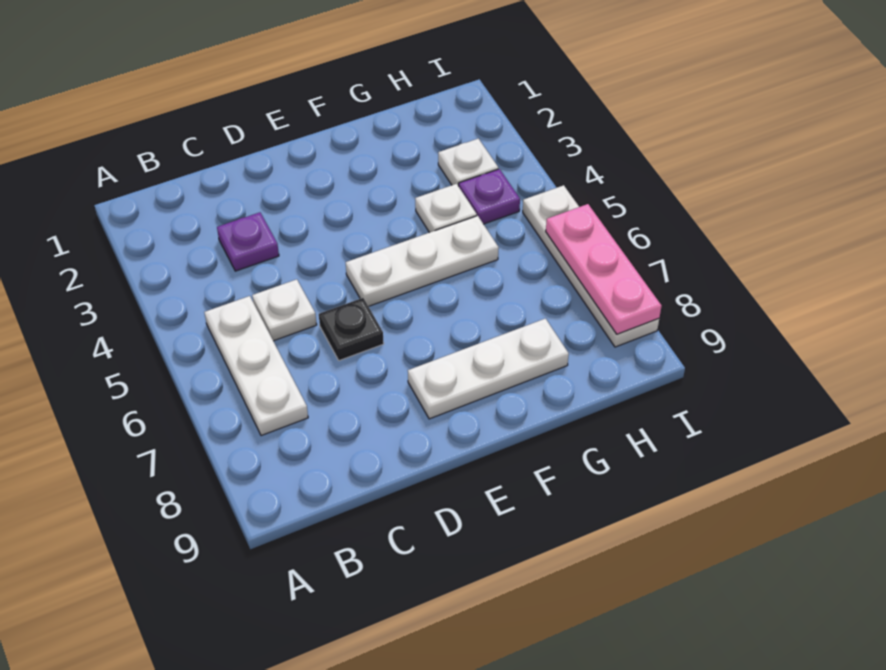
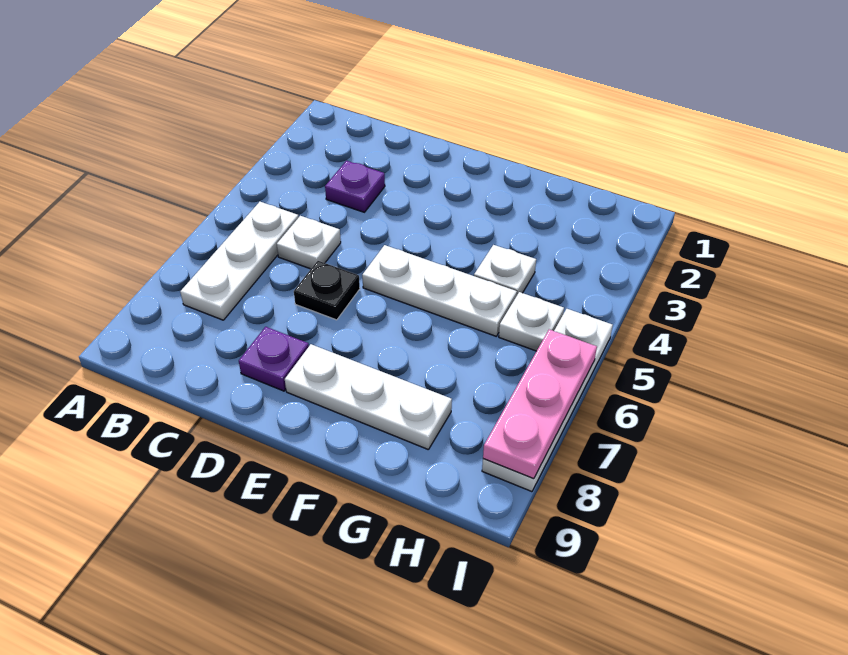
white plate H3 level 1 -> white plate H5 level 1
purple plate H4 level 1 -> purple plate D8 level 1

